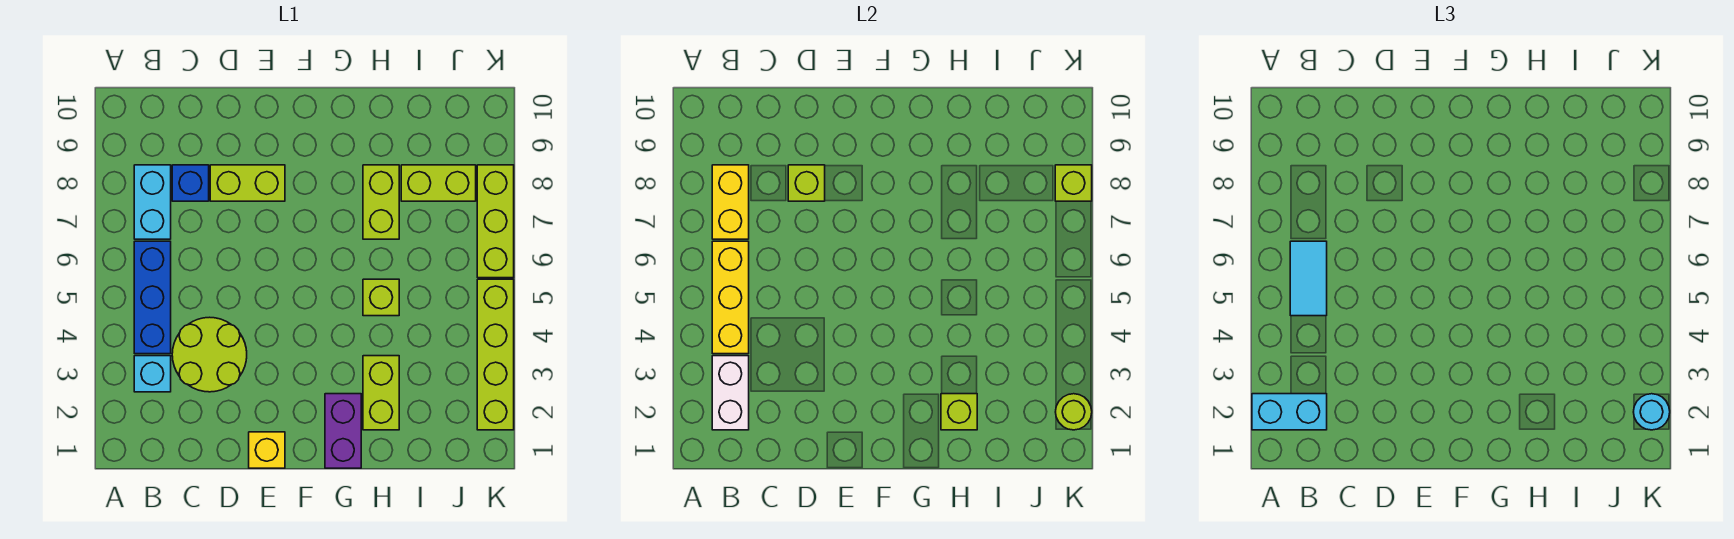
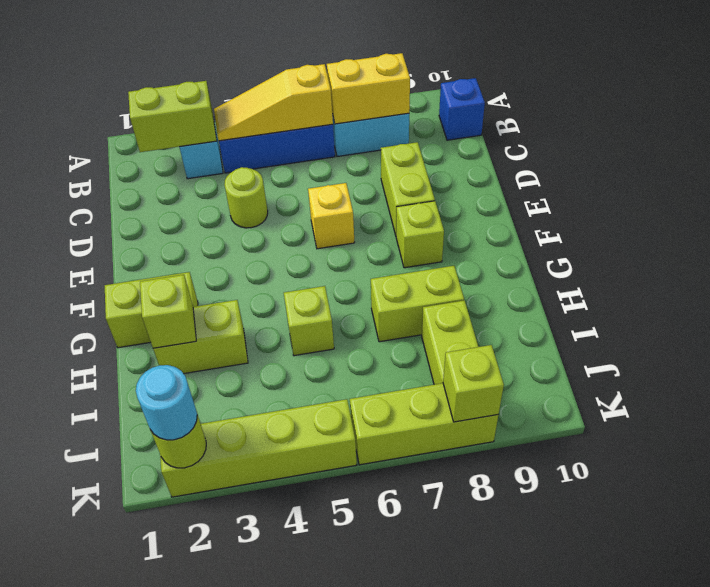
cyan brick A2:B2 level 3 -> none
white brick B2:B3 level 2 -> lime brick B2:B3 level 2
yellow brick B4:B6 level 2 -> yellow slope B4:B6 level 2 top 6
cyan tile B5:B6 level 3 -> none
lime round brick C3:D4 level 1 -> lime round brick D4 level 1
blue brick C8 level 1 -> blue brick B10 level 1
lime brick D8 level 2 -> lime brick F8 level 1
yellow brick E1 level 1 -> yellow brick E6 level 1
purple brick G1:G2 level 1 -> lime brick G1:G2 level 1

